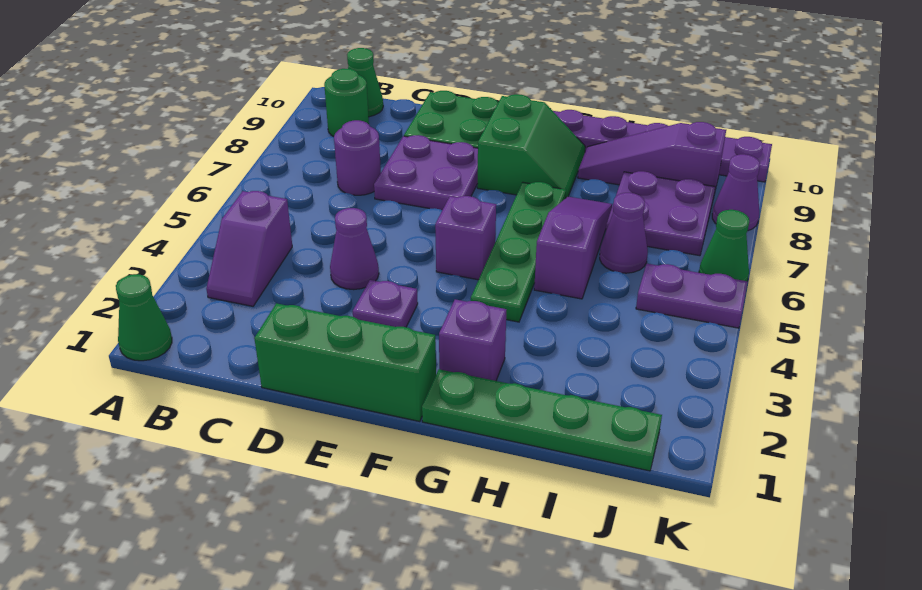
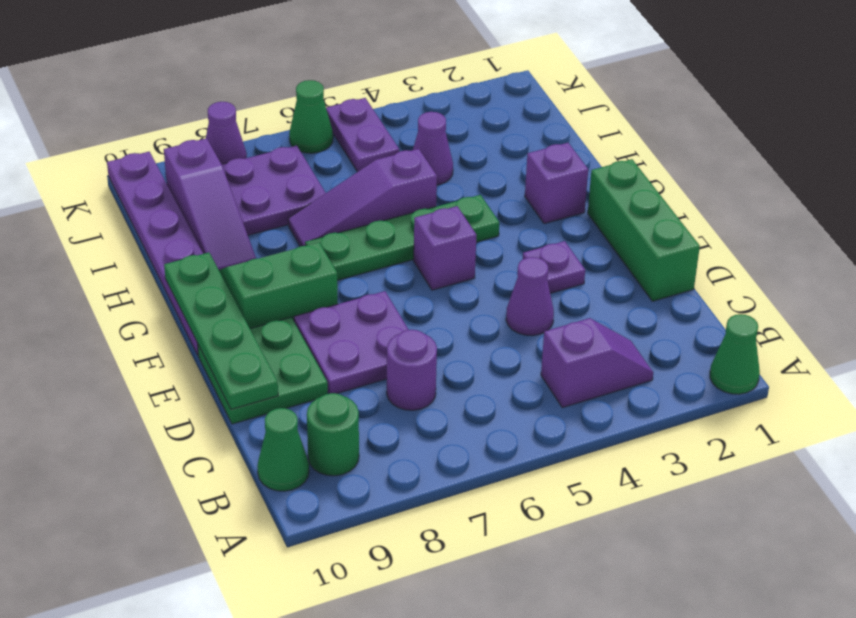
green plate G1:J1 level 1 -> green plate D10:G10 level 2
purple cone I6 level 1 -> purple cone I4 level 1

